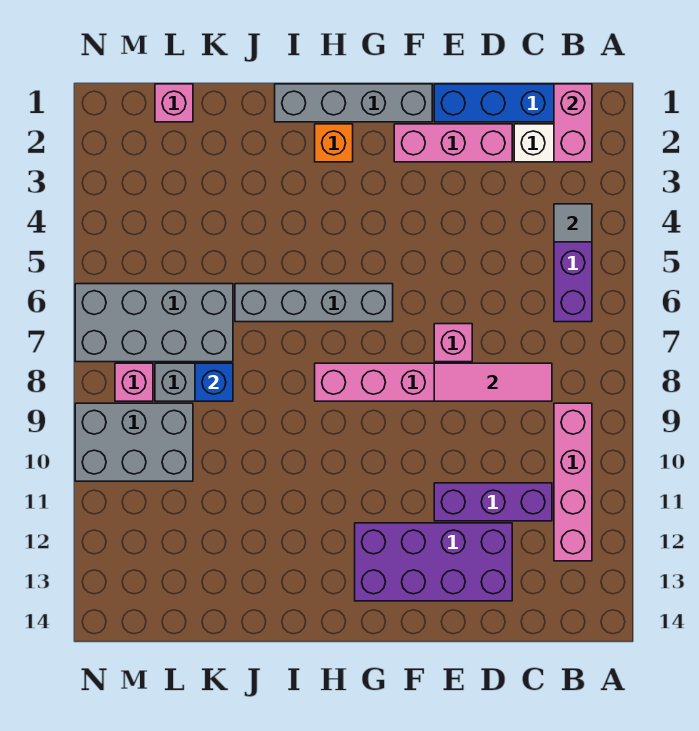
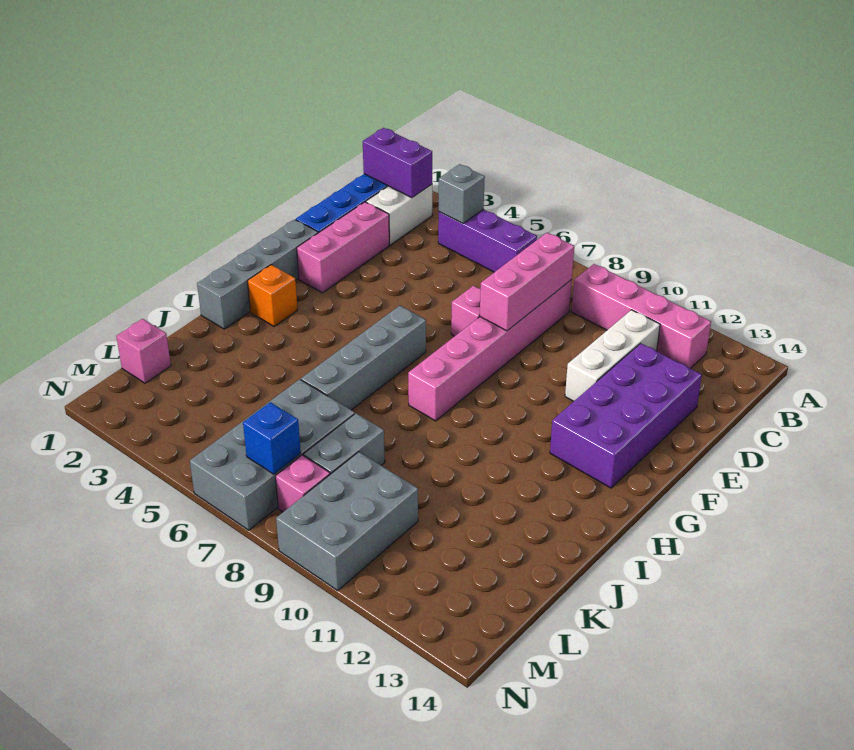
pink brick B1:B2 level 2 -> purple brick B1:B2 level 2
grey tile B4 level 2 -> grey brick B4 level 2
pink tile C8:E8 level 2 -> pink brick C8:E8 level 2
purple brick C11:E11 level 1 -> white brick C11:E11 level 1
blue brick K8 level 2 -> blue brick M7 level 2

